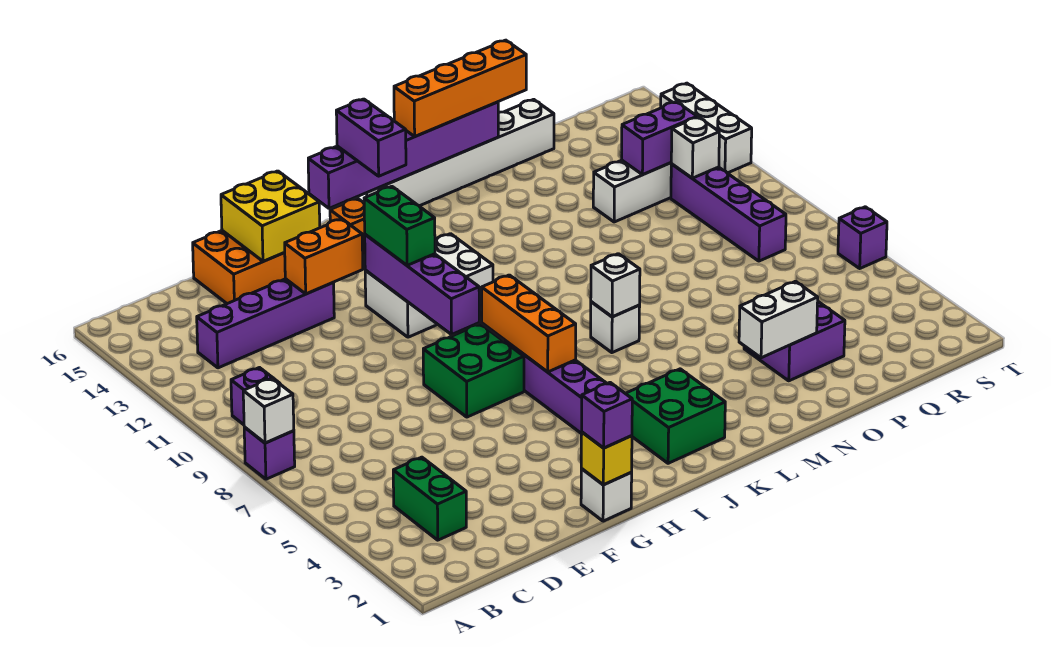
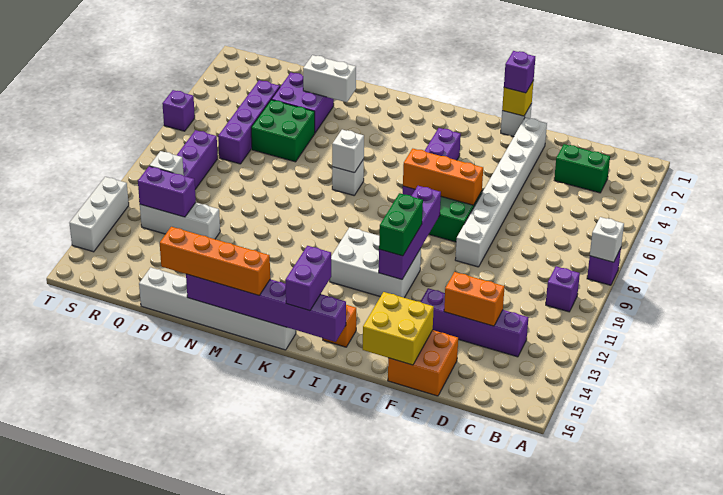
green brick C3:C4 level 1 -> green brick C3:D3 level 1
none -> white brick F2:F9 level 1
orange brick F13:G13 level 2 -> orange brick D13:E13 level 2
orange brick I6:I8 level 2 -> orange brick G7:I7 level 2
green brick J2:K3 level 1 -> green brick O5:P6 level 1
none -> purple brick Q4:Q7 level 1

